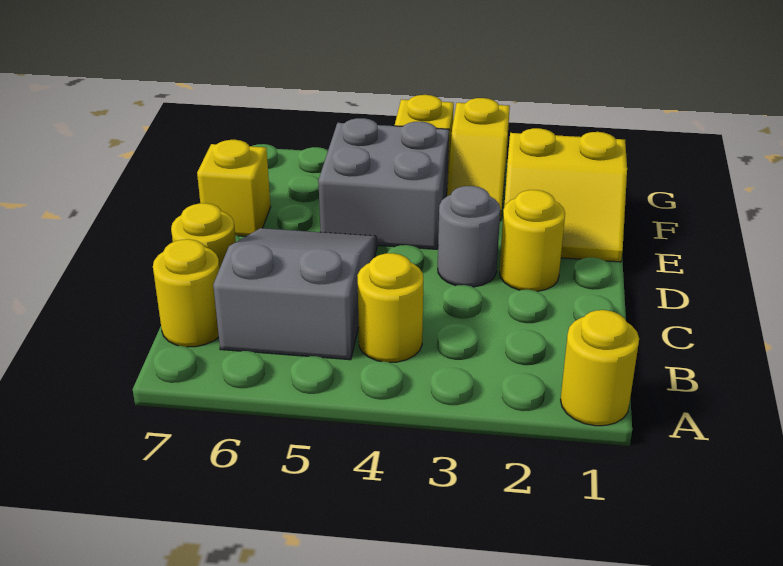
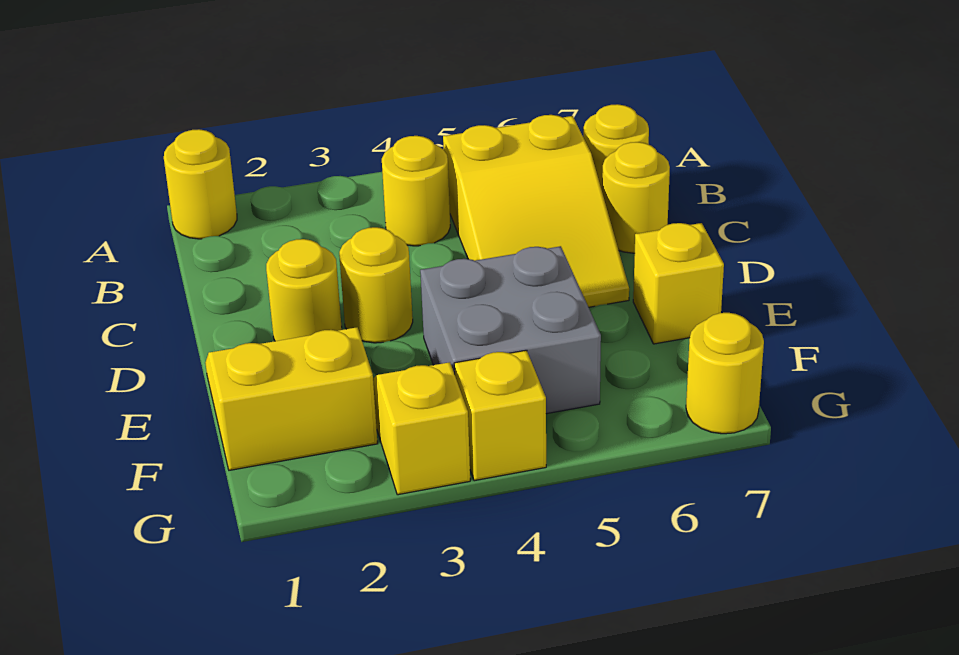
grey slope B5:D6 level 1 top B -> yellow slope B5:D6 level 1 top B
grey round brick D3 level 1 -> yellow round brick D3 level 1
none -> yellow round brick G7 level 1

